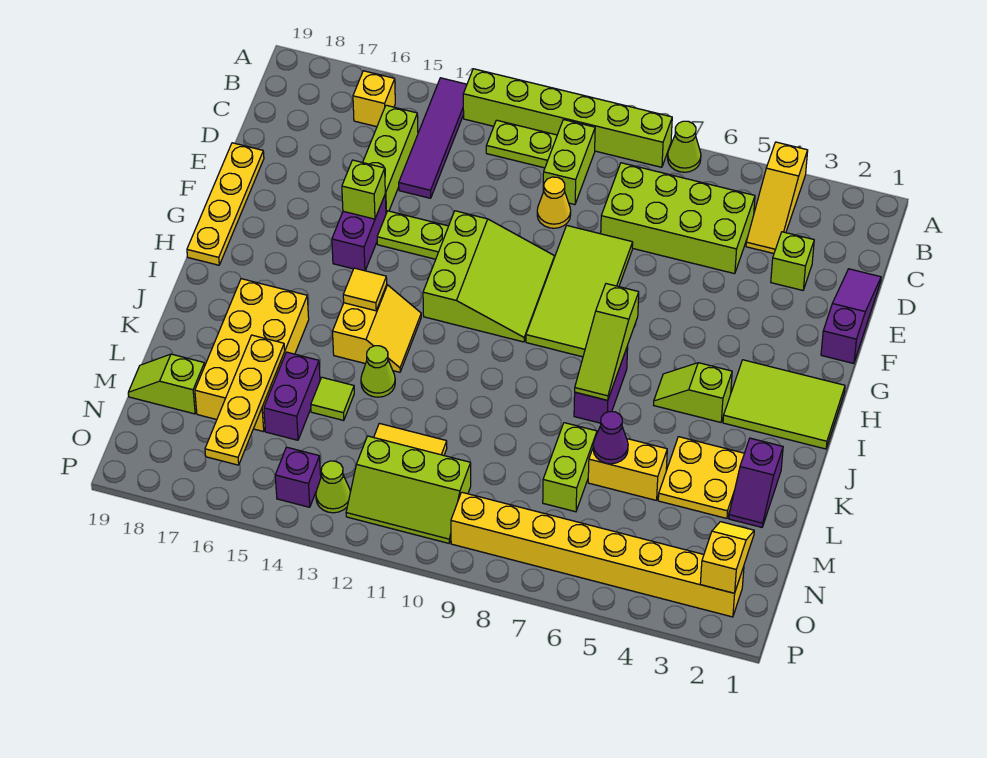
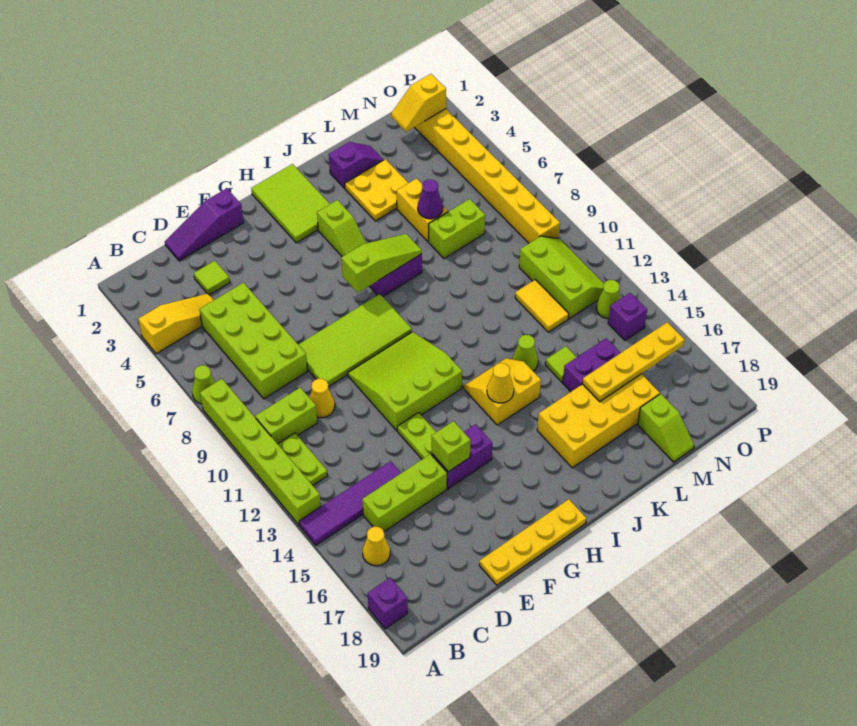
none -> purple brick A18 level 1
yellow brick B16 level 1 -> yellow cone B16 level 1
lime brick D3 level 1 -> lime tile D3 level 1
yellow tile I14 level 2 -> yellow cone I14 level 2

